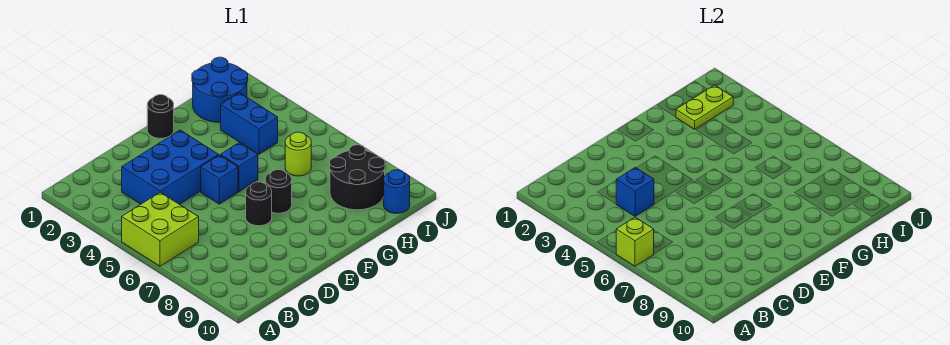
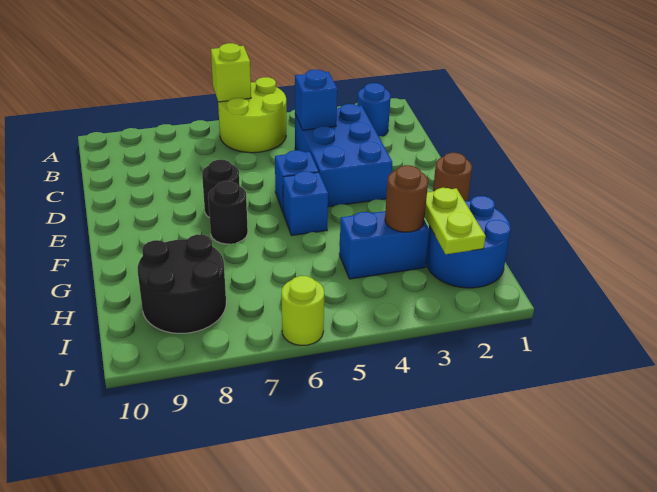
lime brick A5:B6 level 1 -> lime round brick A5:B6 level 1
black round brick F1 level 1 -> brown round brick F1 level 1
none -> brown round brick H3 level 2
lime round brick H6 level 1 -> lime round brick J6 level 1
blue round brick I10 level 1 -> blue round brick B2 level 1

